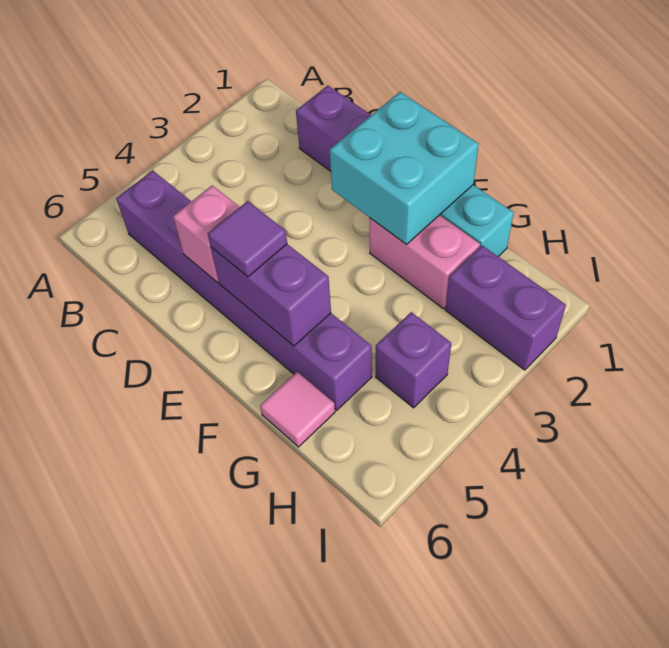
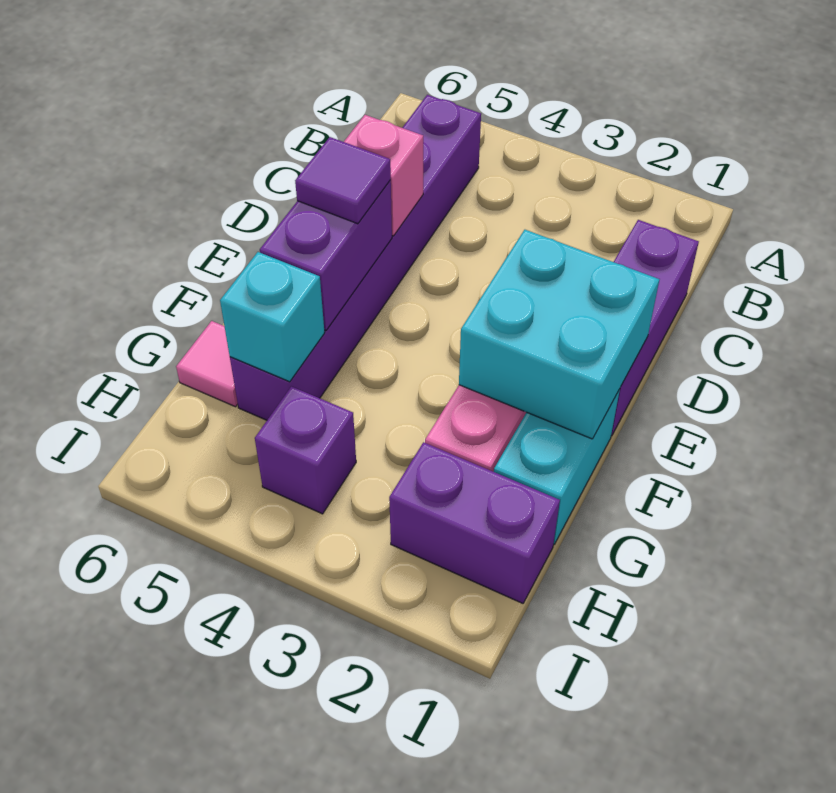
none -> cyan brick G5 level 2
purple brick H2:I2 level 1 -> purple brick H1:H2 level 1

